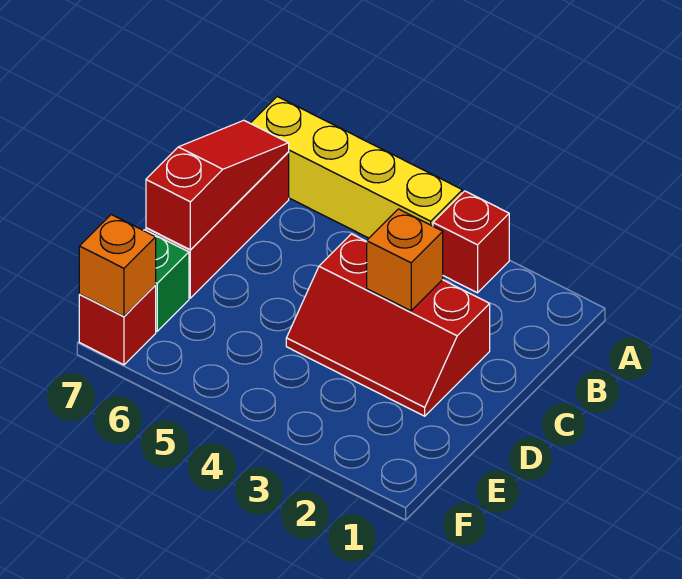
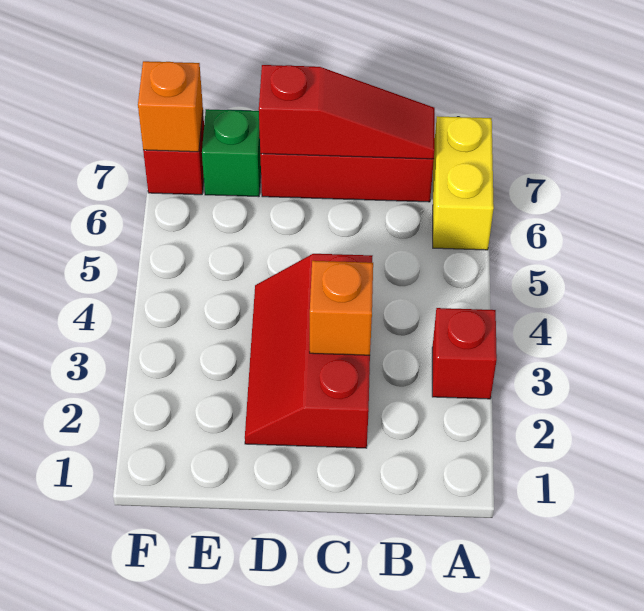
yellow brick A4:A7 level 1 -> yellow brick A6:A7 level 1

